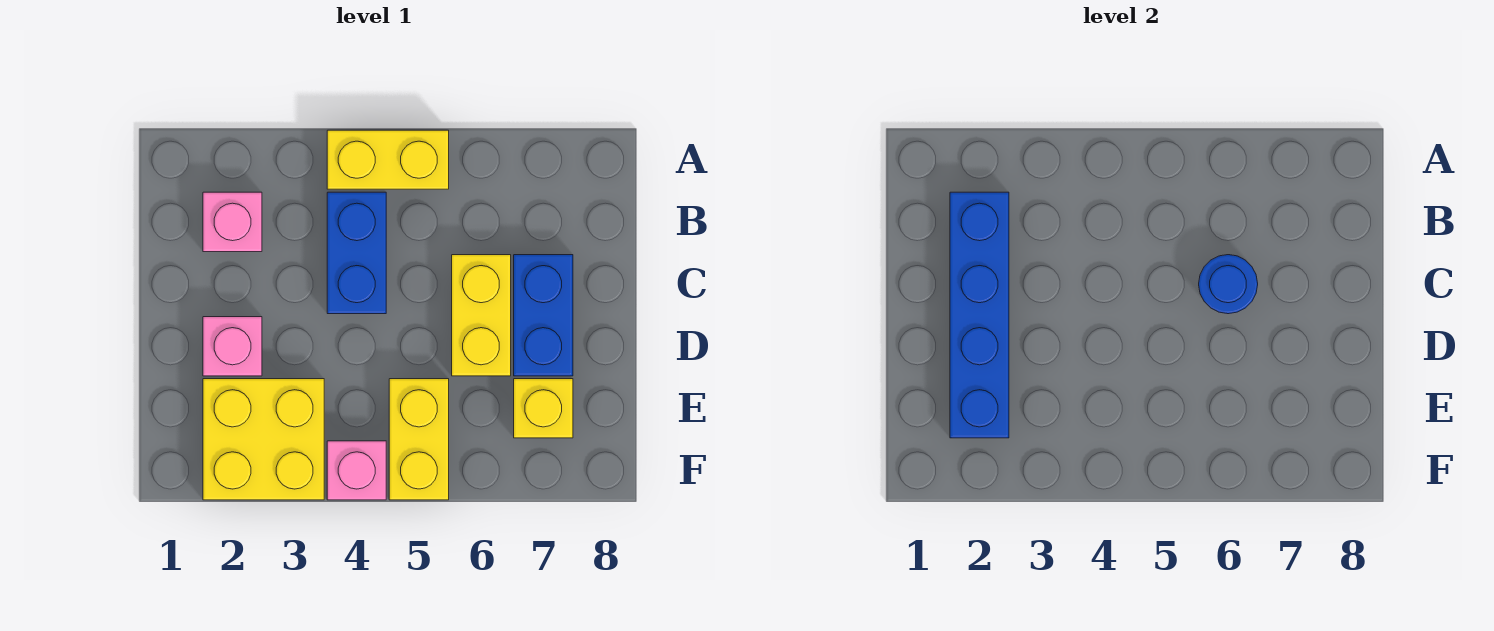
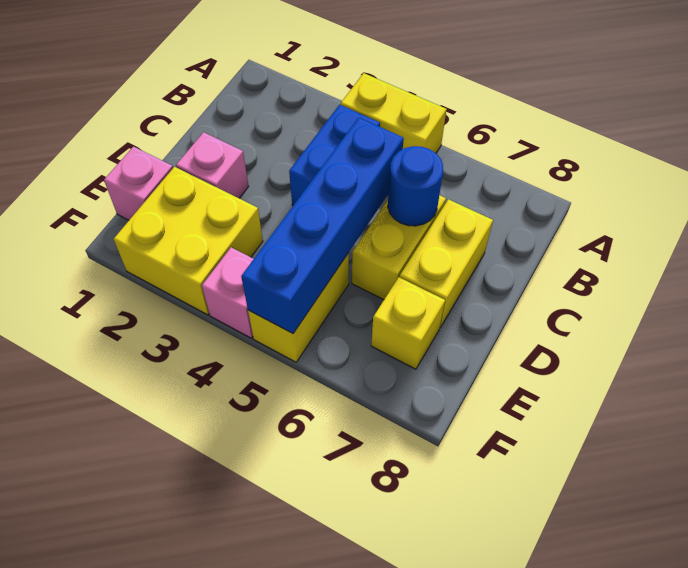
pink brick B2 level 1 -> pink brick E1 level 1
blue brick B2:E2 level 2 -> blue brick C5:F5 level 2
blue brick C7:D7 level 1 -> yellow brick C7:D7 level 1

